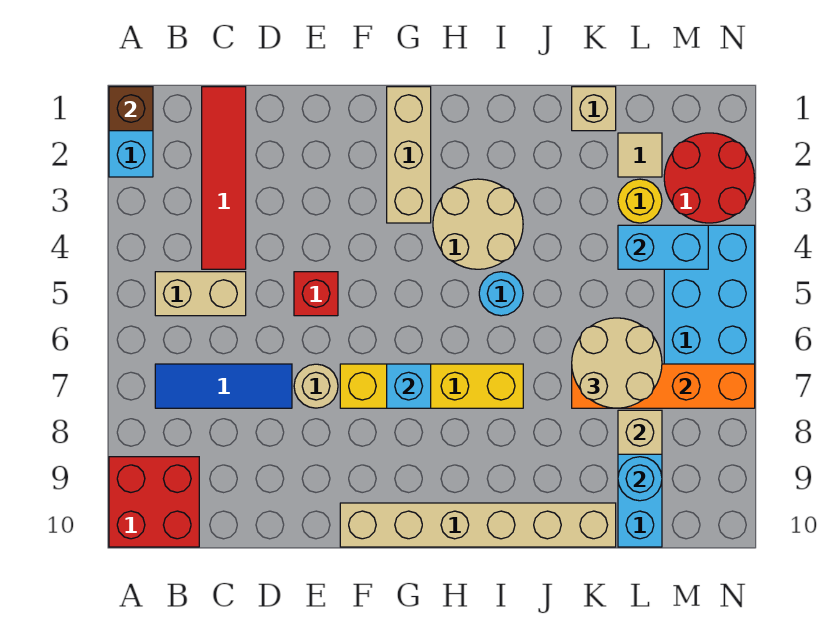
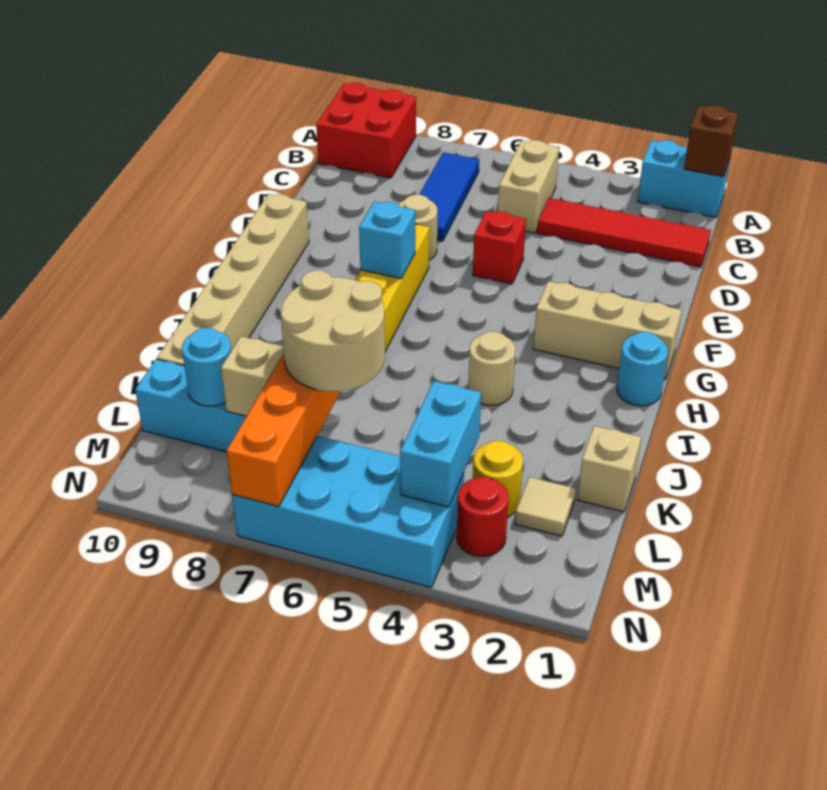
tan round brick H3:I4 level 1 -> tan round brick I4 level 1
cyan round brick I5 level 1 -> cyan round brick H1 level 1
red round brick M2:N3 level 1 -> red round brick M3 level 1

